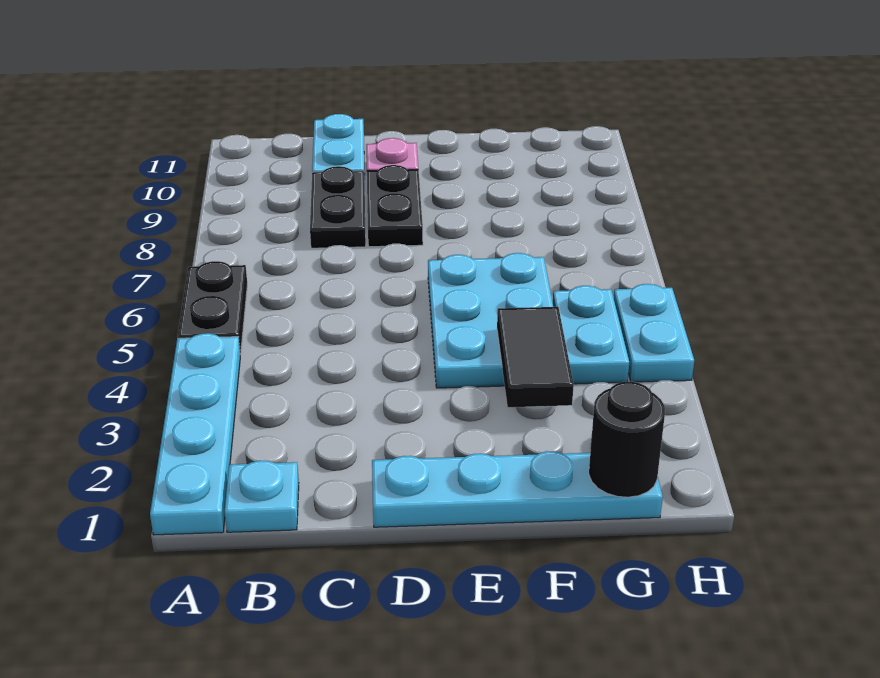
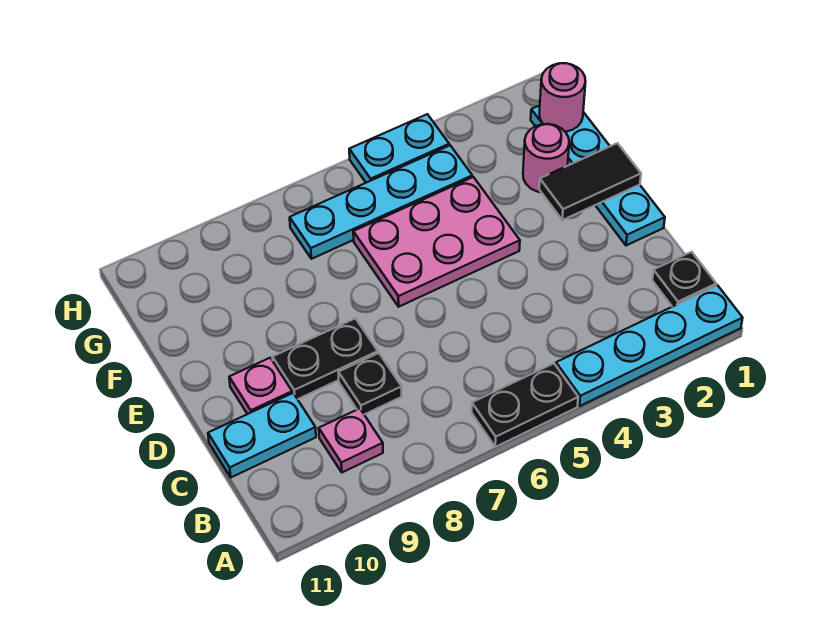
cyan plate B1 level 1 -> black plate B1 level 1
none -> pink plate B9 level 1
black plate C8:C9 level 1 -> black plate C8 level 1
cyan plate E4:F6 level 1 -> pink plate E4:F6 level 1
none -> pink round brick F2 level 1
black tile F3:F4 level 2 -> black tile E1:E2 level 2
black round brick G1 level 2 -> pink round brick G1 level 2
cyan plate G4:G5 level 1 -> cyan plate G4:G7 level 1

